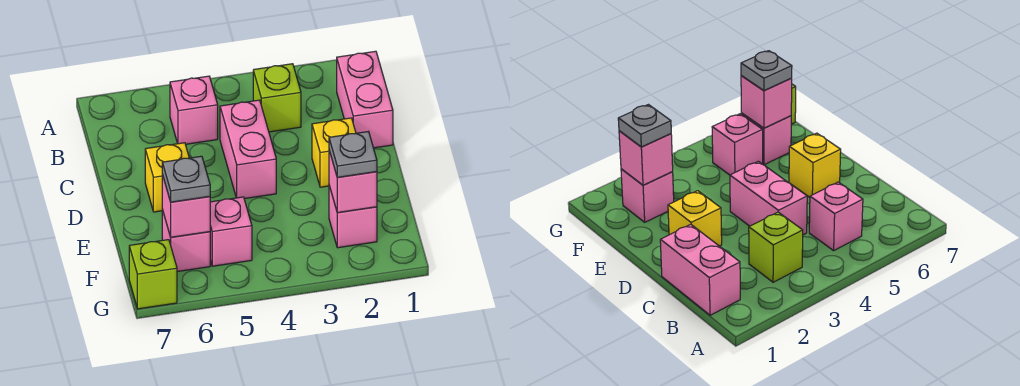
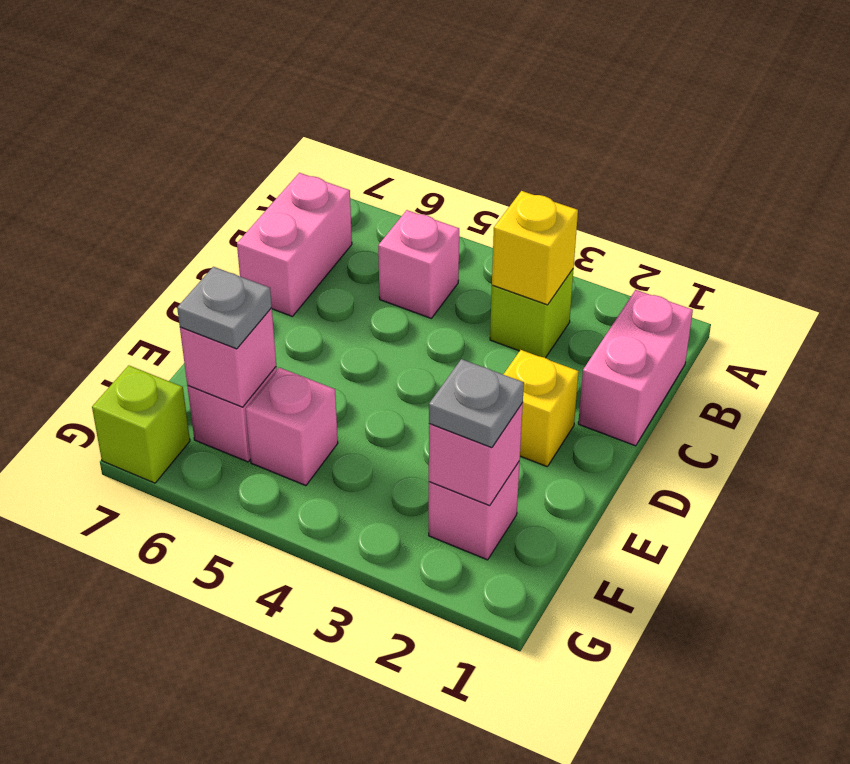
pink brick C4:D4 level 1 -> pink brick B7:C7 level 1
yellow brick D6 level 1 -> yellow brick B3 level 2

